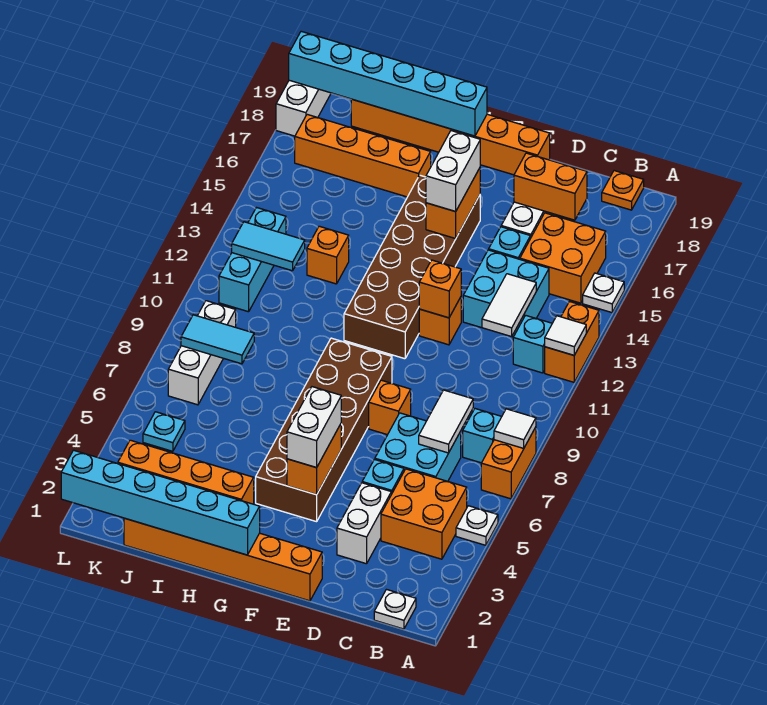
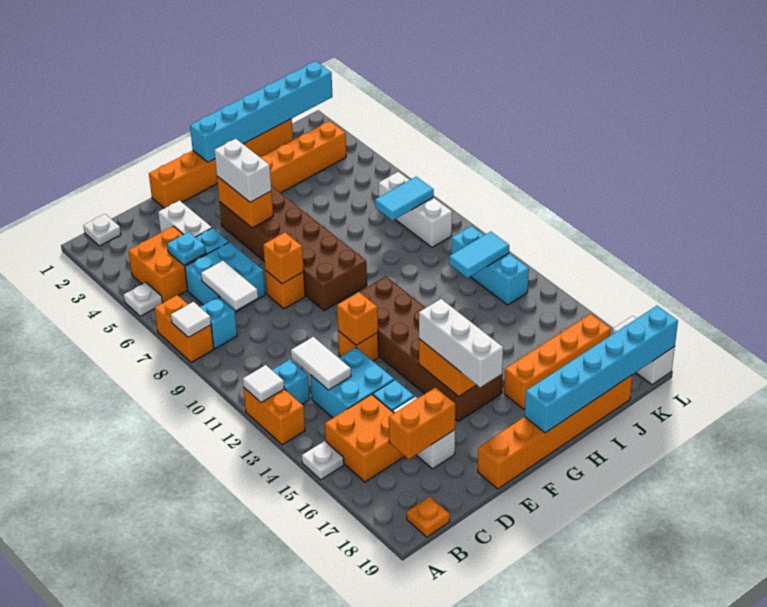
white brick F15:F16 level 3 -> white brick F15:F17 level 3
orange brick I13 level 1 -> orange brick E8 level 2
cyan plate K5 level 1 -> cyan plate C5 level 2

